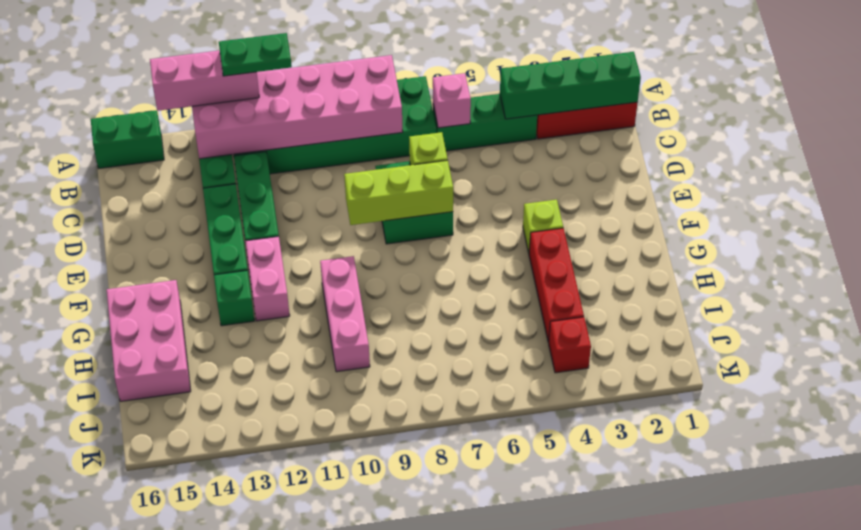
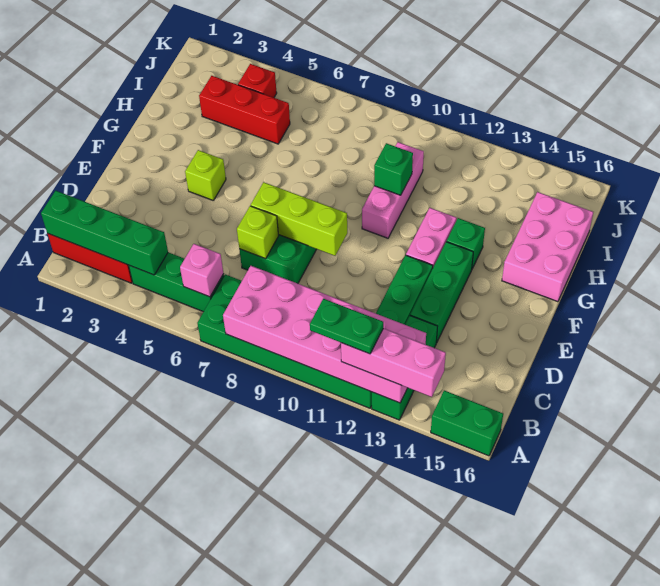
red brick G4:I4 level 1 -> red brick I3:I5 level 1
none -> green brick H10 level 2

